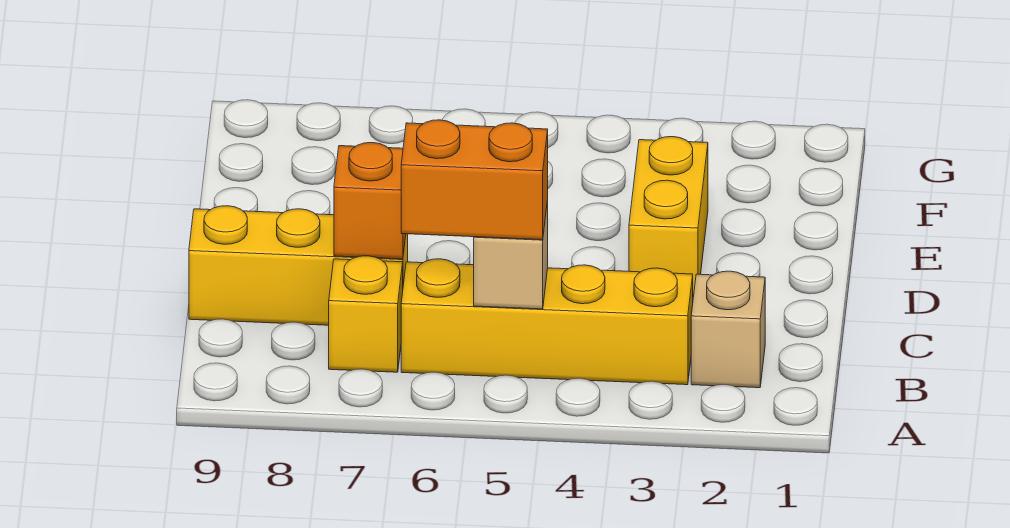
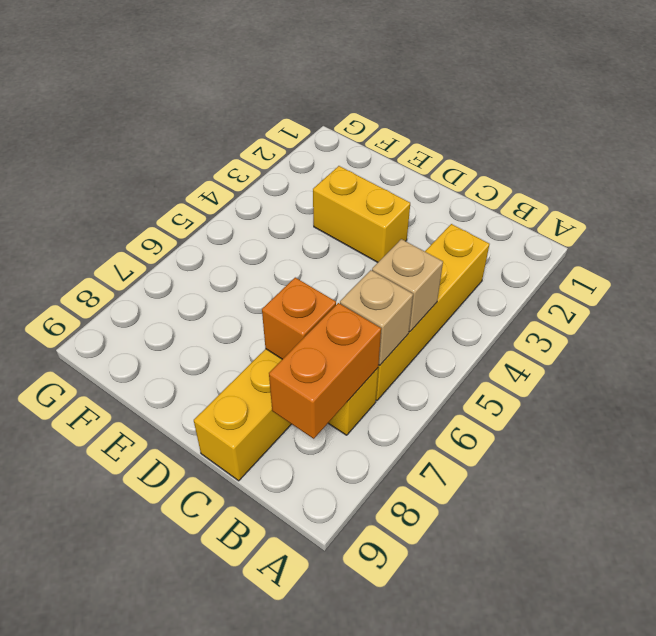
tan brick B2 level 1 -> tan brick B6 level 2
orange brick B5:B6 level 3 -> orange brick B7:B8 level 2

